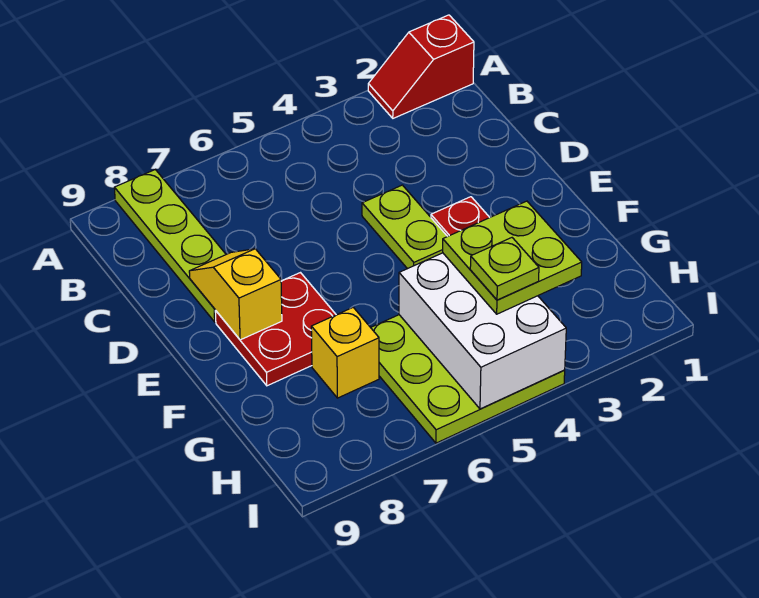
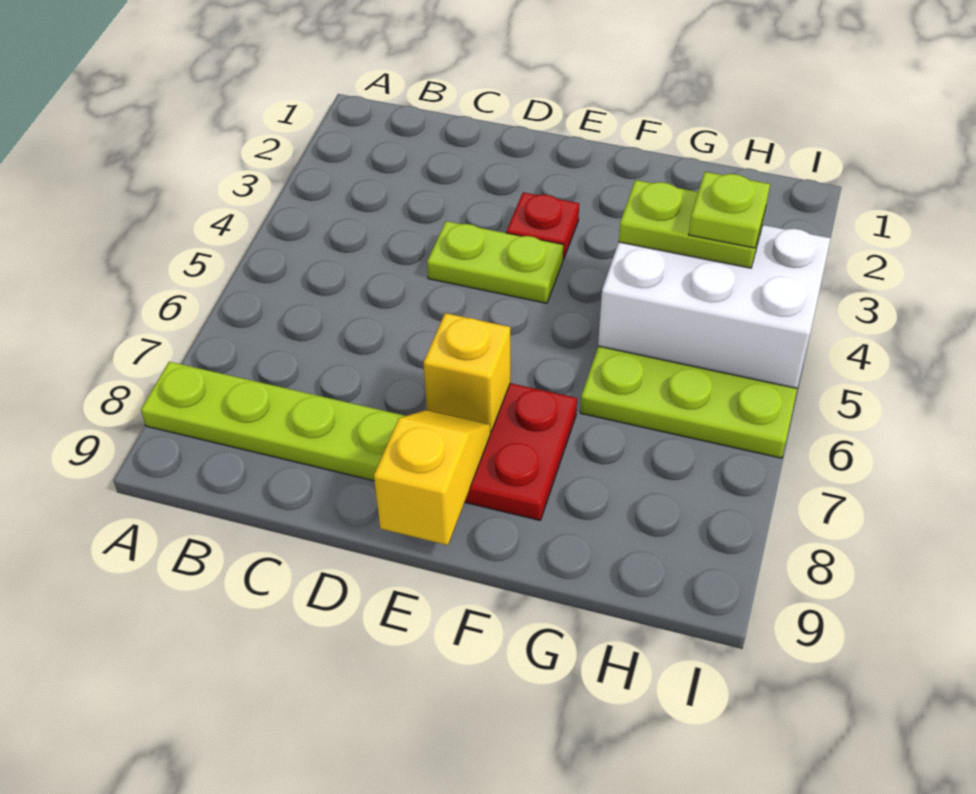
red slope A1:A2 level 1 top 1 -> none
yellow slope D8:E8 level 2 top E -> yellow slope E8:E9 level 2 top 9
lime plate G3:H4 level 3 -> lime plate G4:H4 level 3
yellow brick G7 level 1 -> yellow brick E7 level 2

